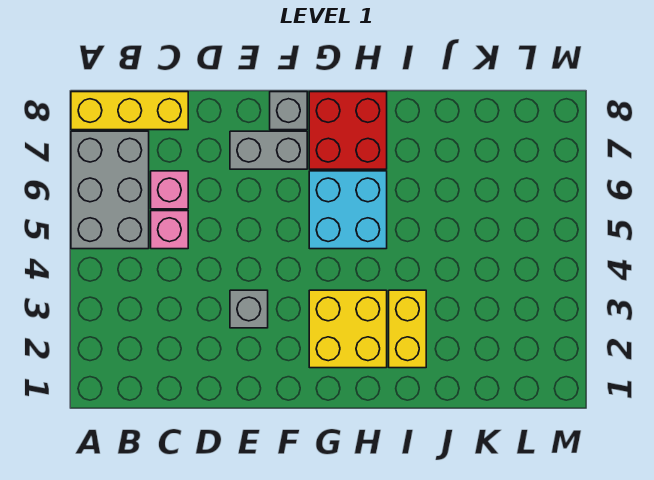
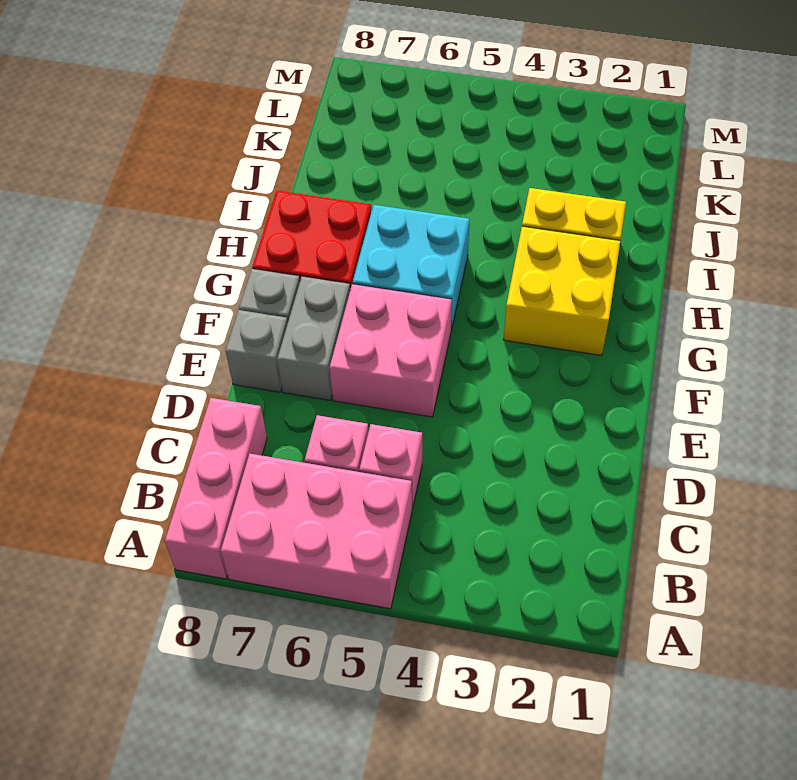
grey brick A5:B7 level 1 -> pink brick A5:B7 level 1
yellow brick A8:C8 level 1 -> pink brick A8:C8 level 1
grey brick E3 level 1 -> grey brick E8 level 1
none -> pink brick E5:F6 level 1

